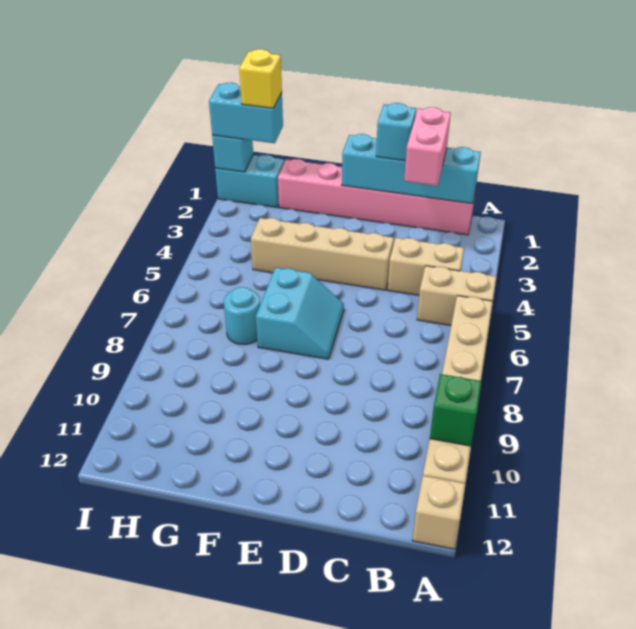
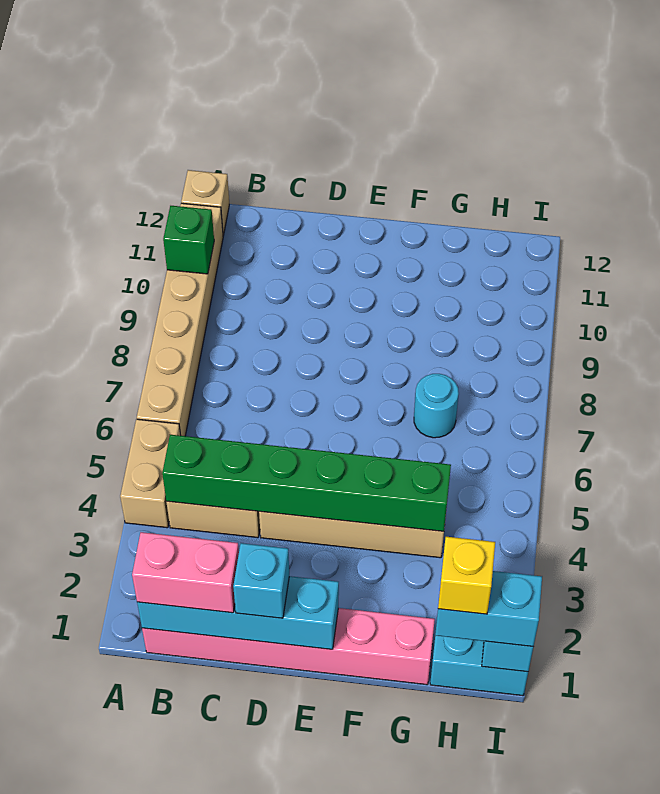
tan brick A5:B5 level 1 -> tan brick A4:A5 level 1
none -> green brick B4:G4 level 2
pink brick C1:C2 level 3 -> pink brick B1:C1 level 3
cyan slope E6:F7 level 1 top F -> none

